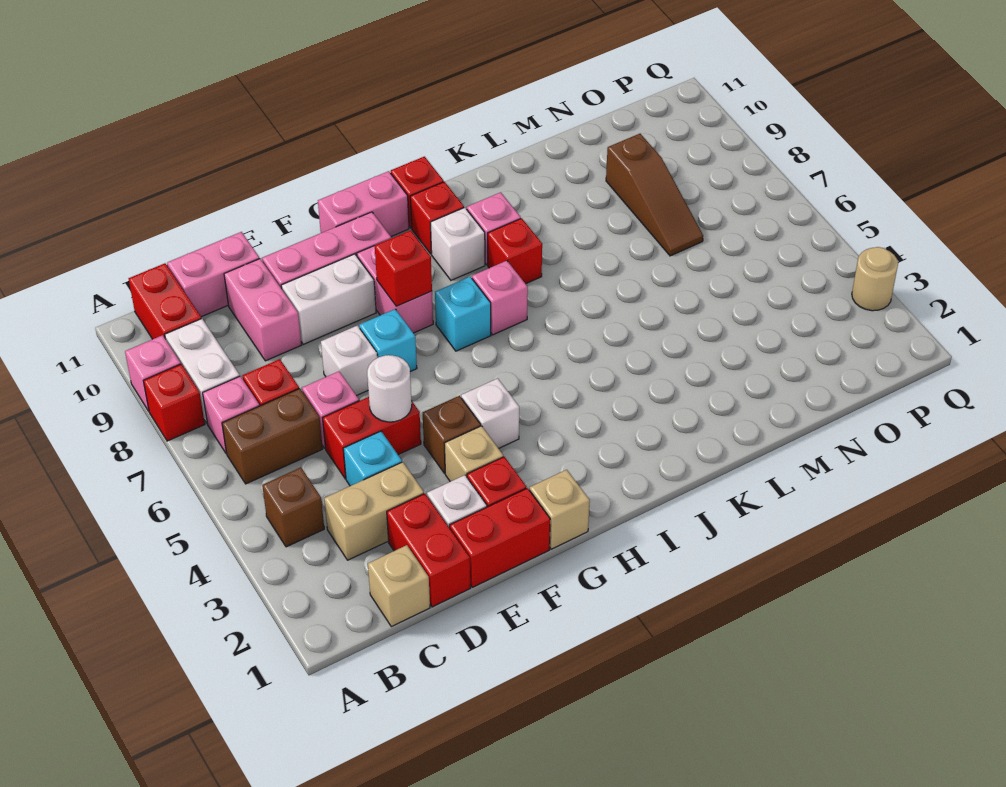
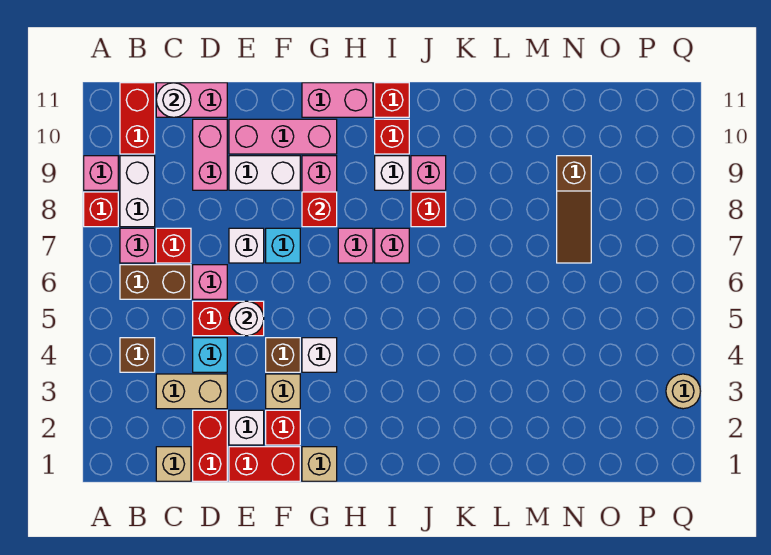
none -> white round brick C11 level 2
cyan brick H7 level 1 -> pink brick H7 level 1

